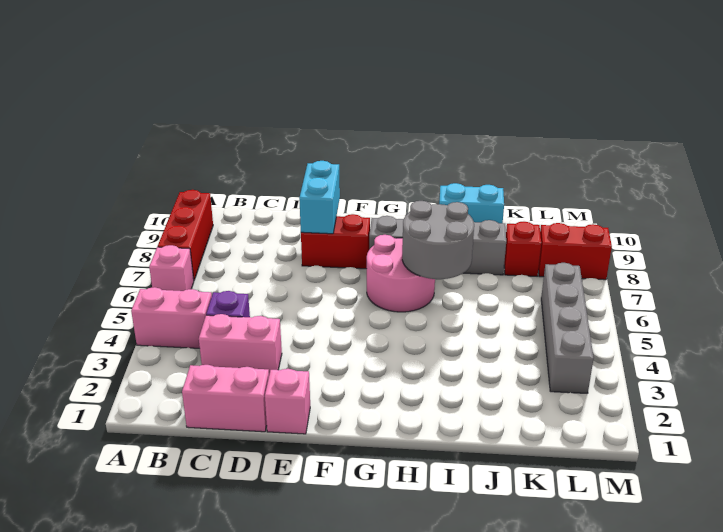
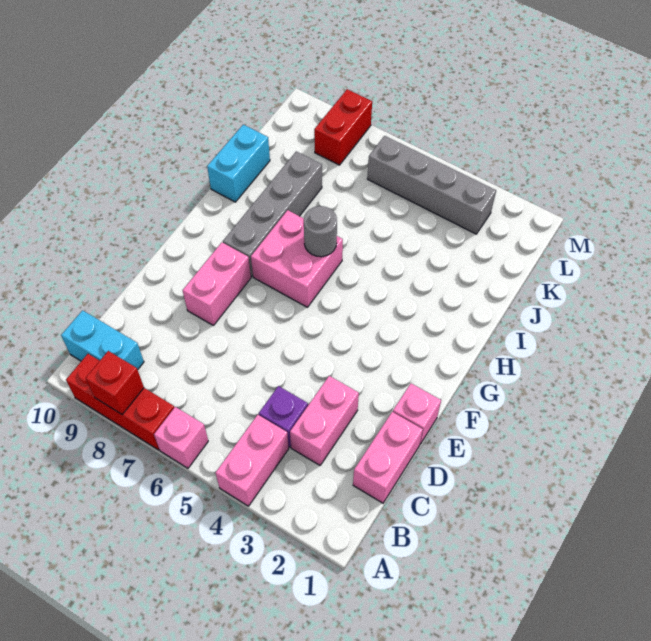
red brick E8:F8 level 1 -> pink brick E8:F8 level 1
cyan brick E8:E9 level 2 -> cyan brick B9:B10 level 1
pink round brick G6:H7 level 1 -> pink brick G6:H7 level 1
grey round brick H6:I7 level 2 -> grey round brick H6 level 2
red brick K8 level 1 -> red brick A8 level 2

